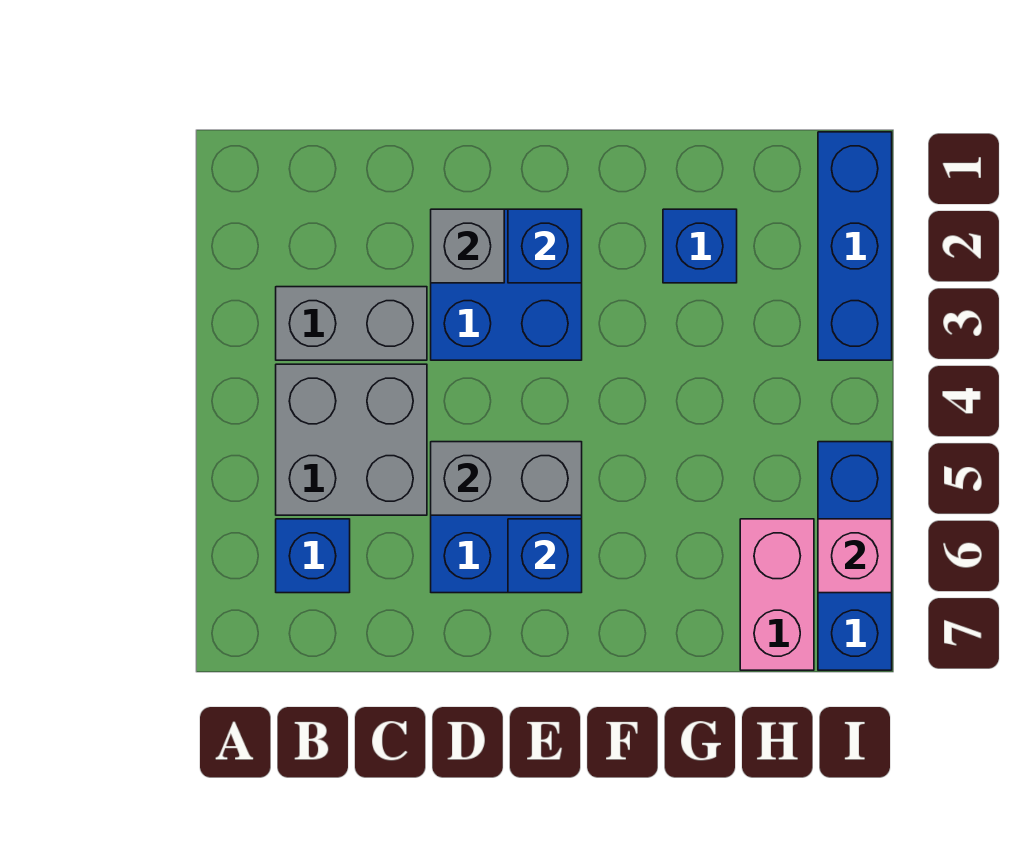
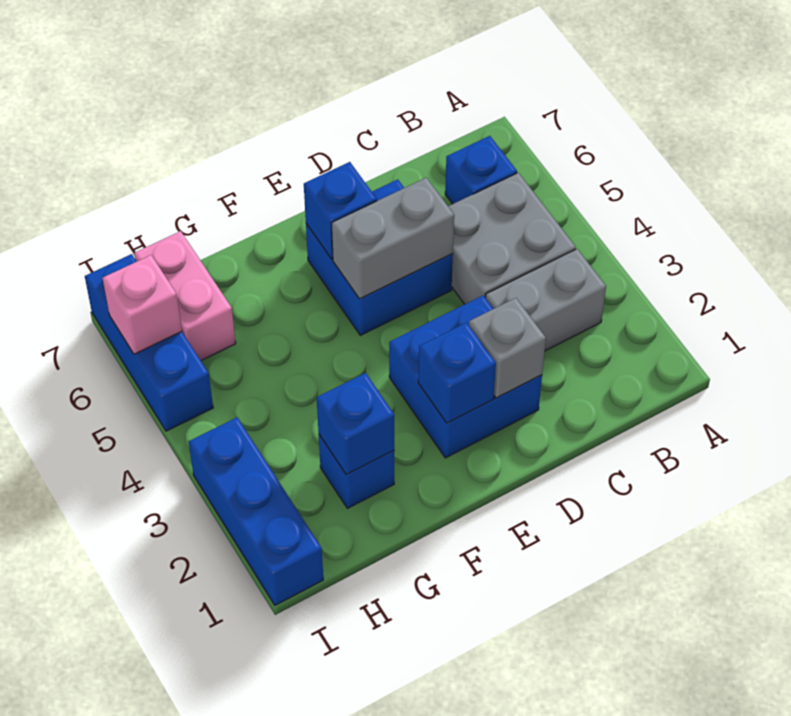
none -> blue brick G2 level 2

